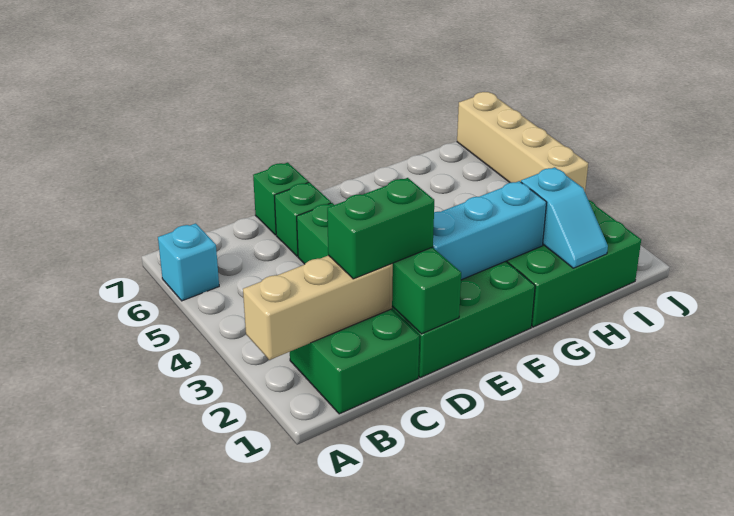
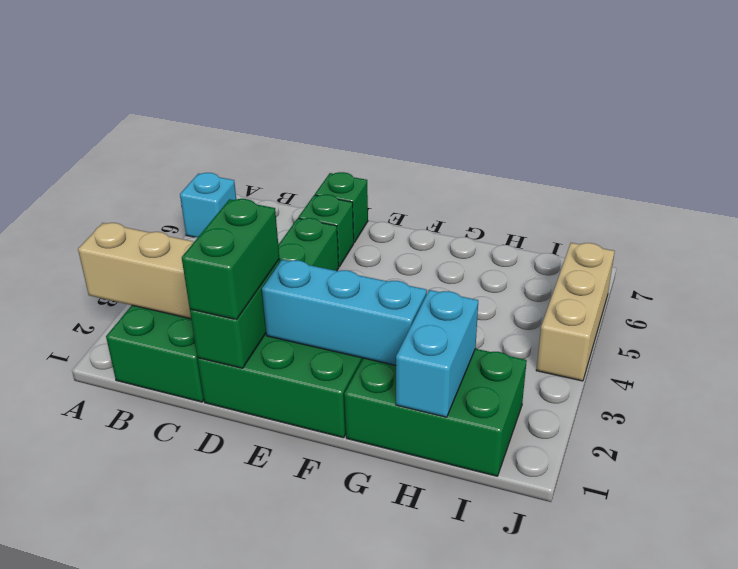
green brick C2:D2 level 3 -> green brick D1:D2 level 3
cyan slope H1:H2 level 2 top 2 -> cyan brick H1:H2 level 2
tan brick J4:J7 level 1 -> tan brick J4:J6 level 1

